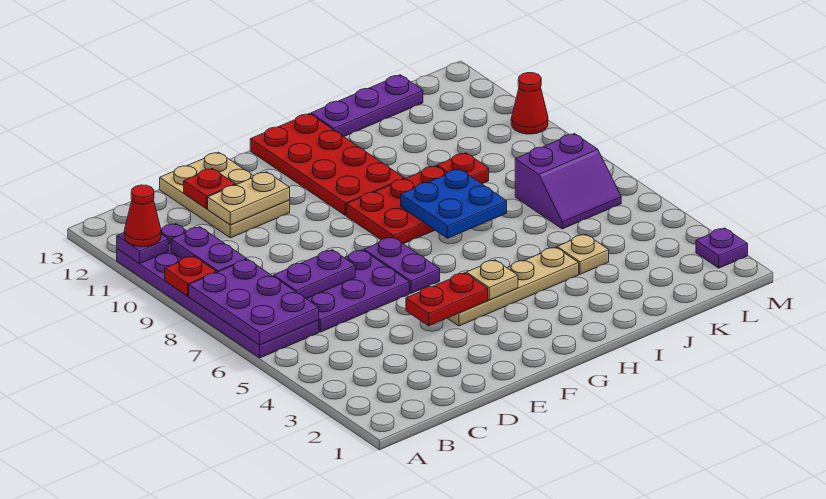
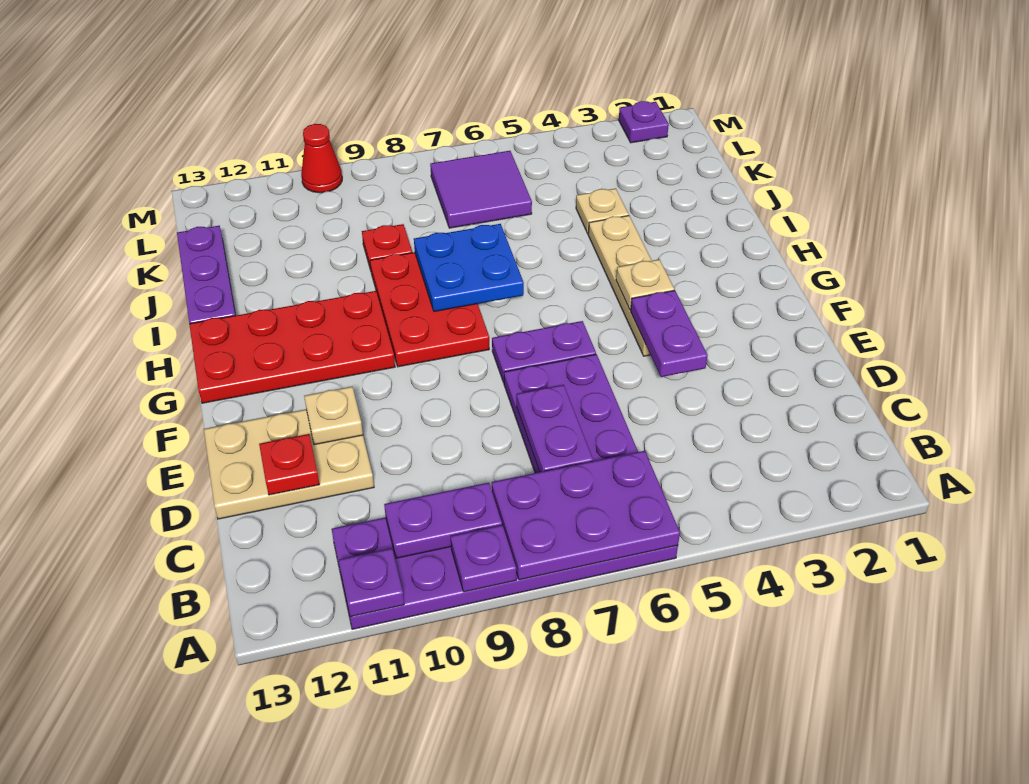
red plate A9 level 2 -> purple plate A9 level 2
red cone A11 level 3 -> none
tan plate D11:E11 level 2 -> tan plate E11 level 2
red plate E4:F4 level 2 -> purple plate E4:F4 level 2
purple slope K6:L7 level 1 top 7 -> purple tile K6:L7 level 1

